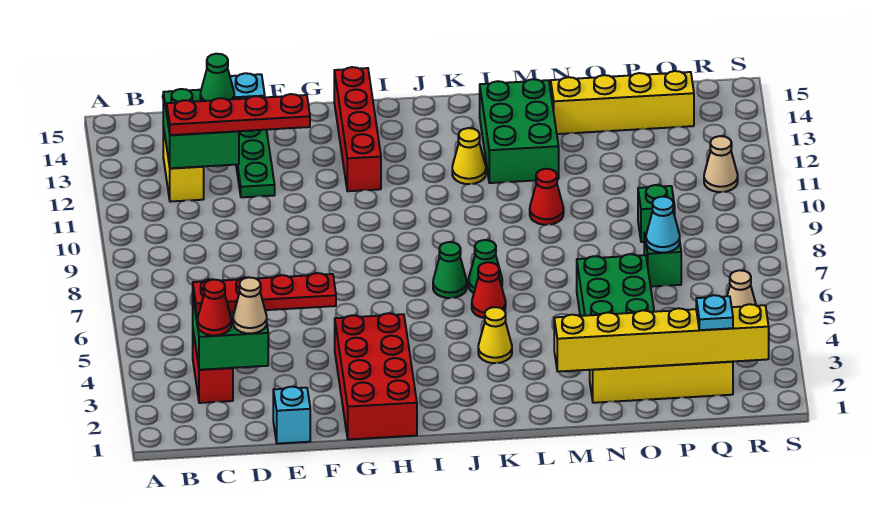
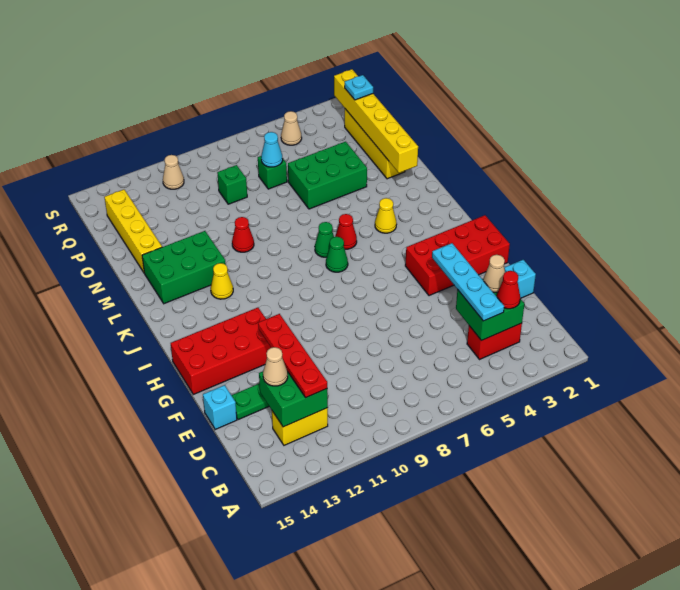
red plate C4:F4 level 3 -> cyan plate C4:F4 level 3
green cone D13 level 3 -> tan cone D13 level 3
red brick H12:H15 level 1 -> red brick G12:H15 level 1

